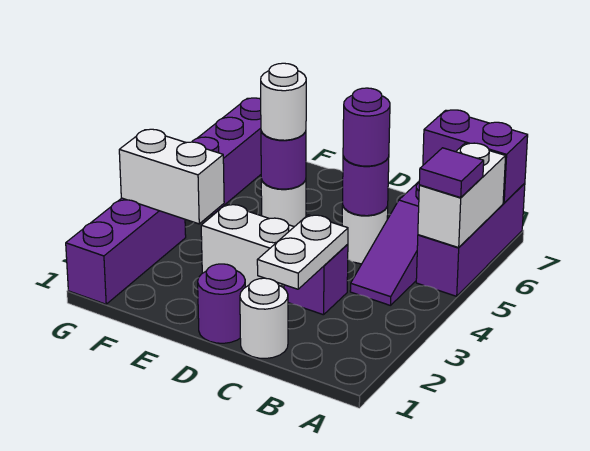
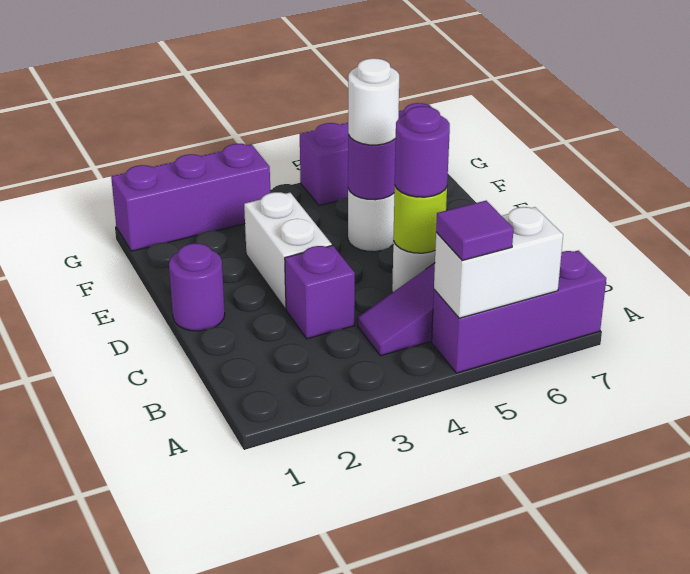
purple brick A7:B7 level 2 -> none
white round brick C1 level 1 -> none
white plate C2:C3 level 2 -> none
purple round brick C5 level 2 -> lime round brick C5 level 2
white brick F3:G3 level 2 -> none

